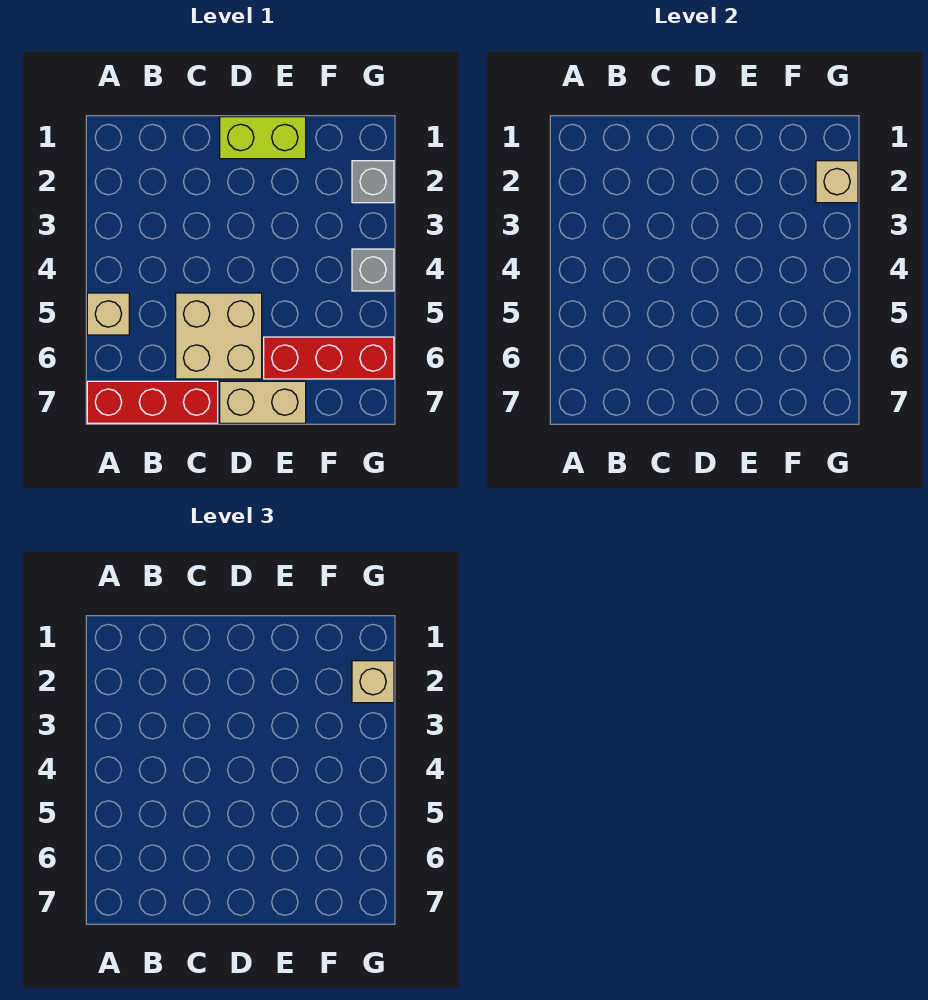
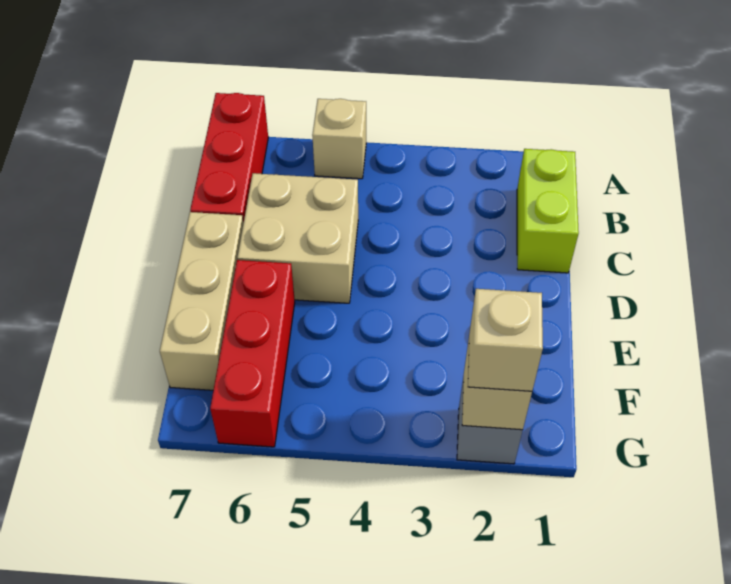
lime brick D1:E1 level 1 -> lime brick B1:C1 level 1
tan brick D7:E7 level 1 -> tan brick D7:F7 level 1
grey brick G4 level 1 -> none

